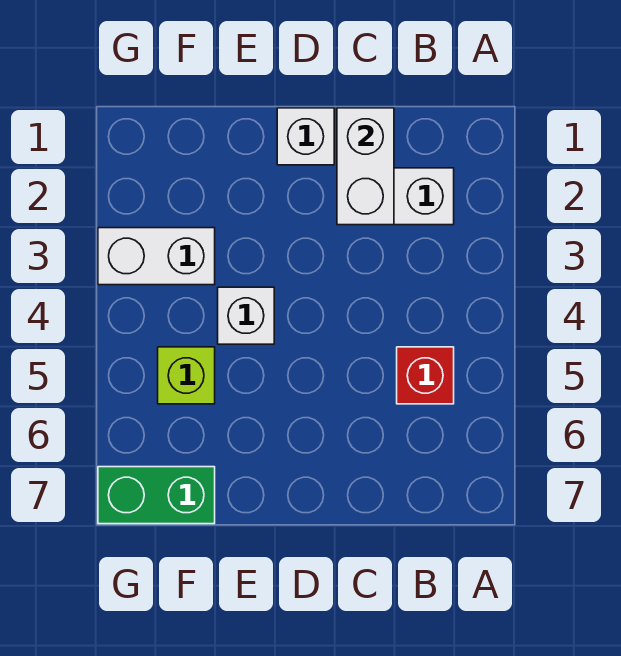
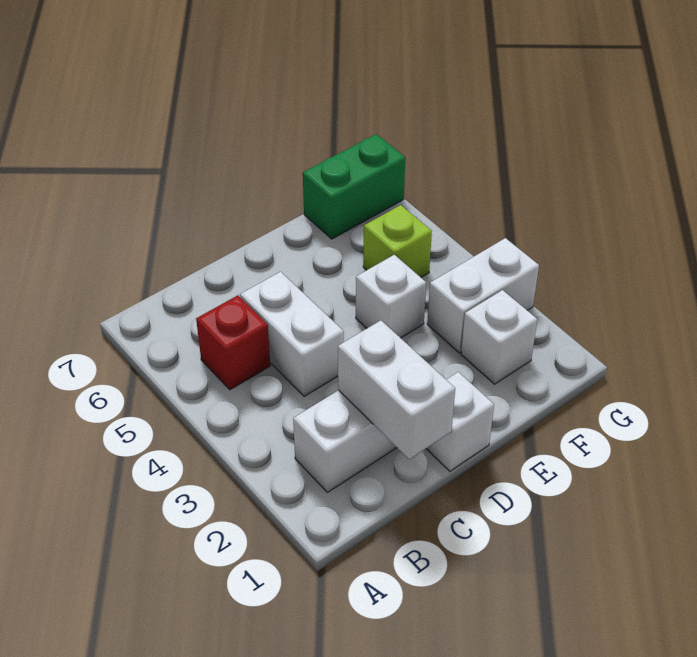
none -> white brick C4:C5 level 1
none -> white brick F2 level 1

